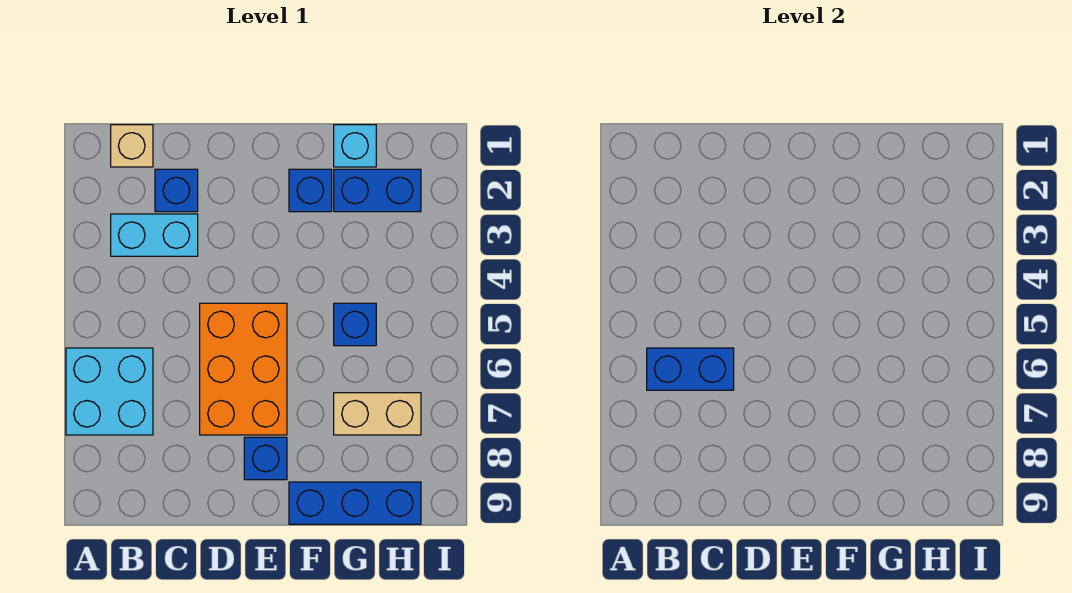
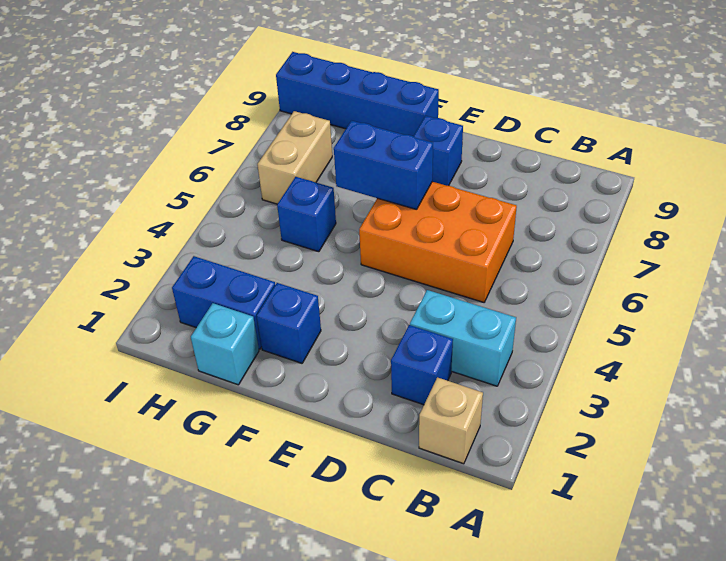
cyan brick A6:B7 level 1 -> none
blue brick B6:C6 level 2 -> blue brick E6:F6 level 2
orange brick D5:E7 level 1 -> orange brick C5:E6 level 1
blue brick F9:H9 level 1 -> blue brick F9:I9 level 1
tan brick G7:H7 level 1 -> tan brick H6:H7 level 1

